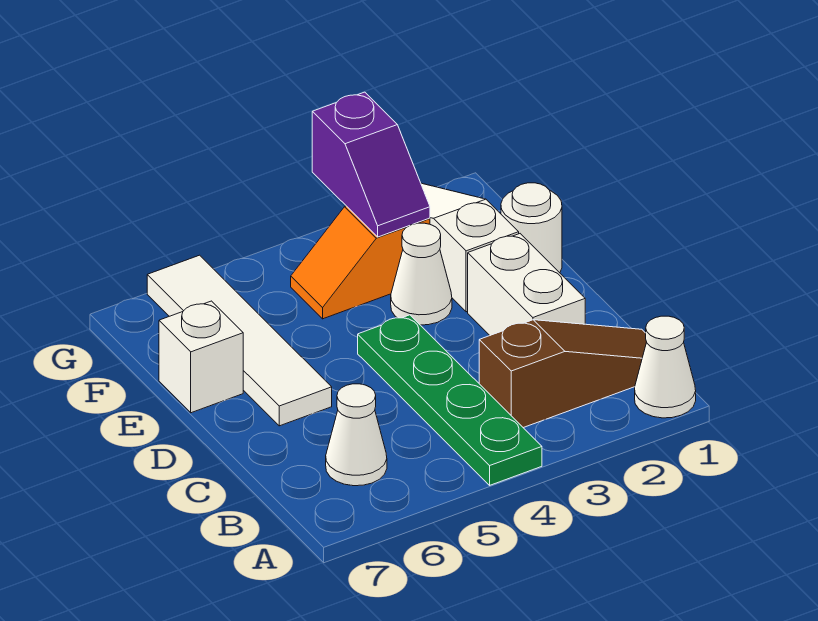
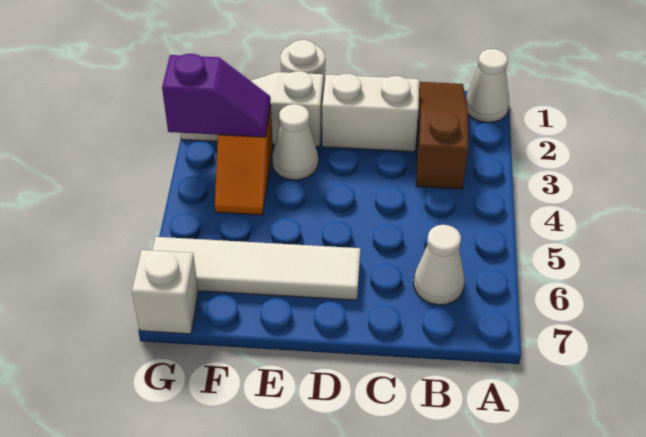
green plate A4:D4 level 1 -> none
white brick E7 level 1 -> white brick G7 level 1

